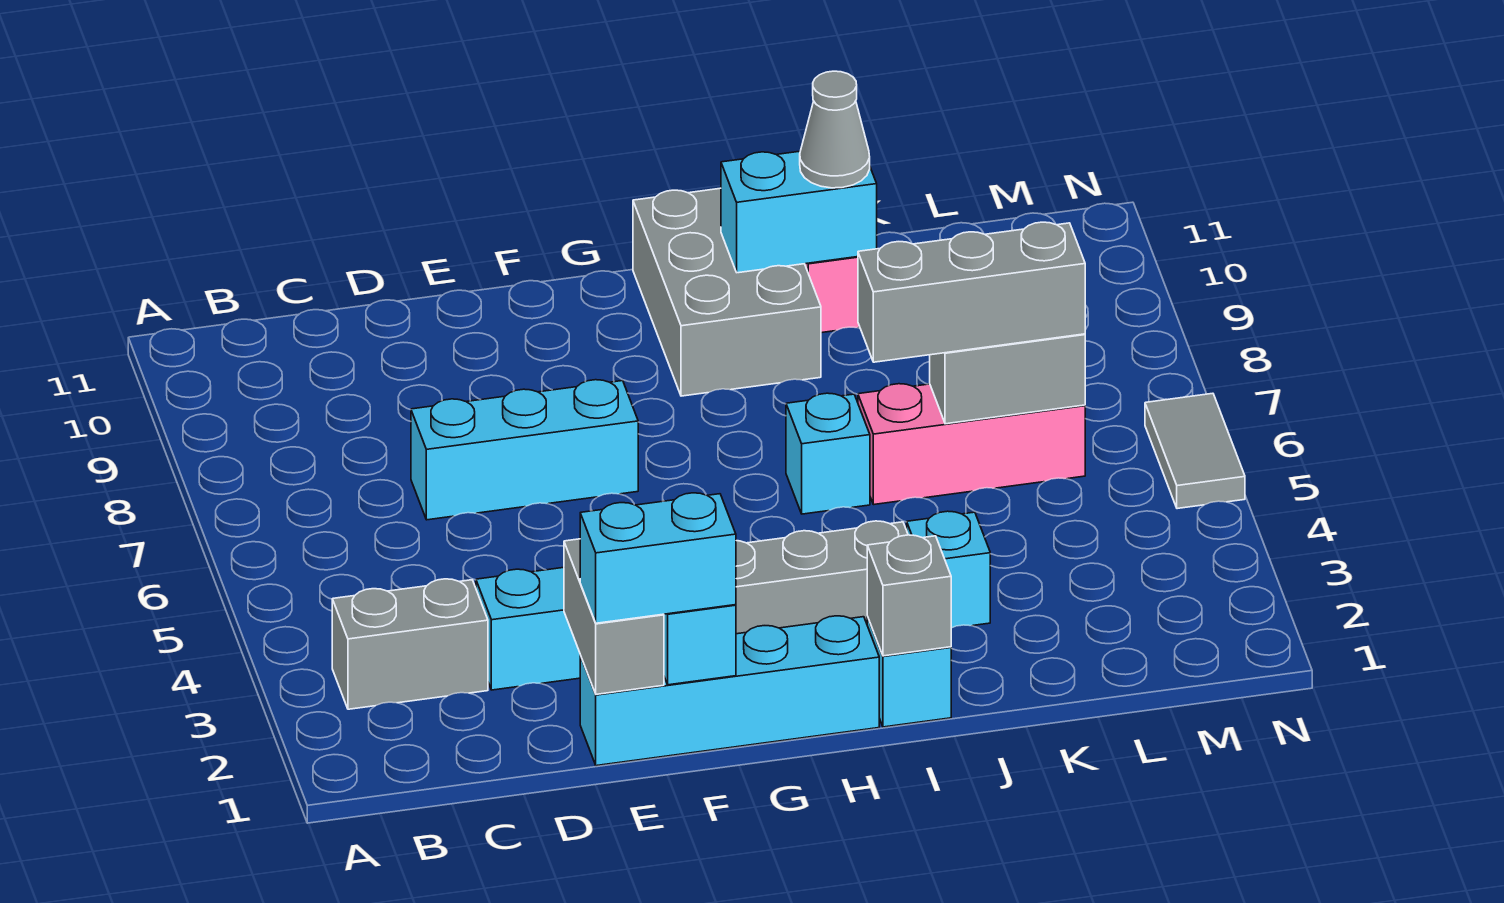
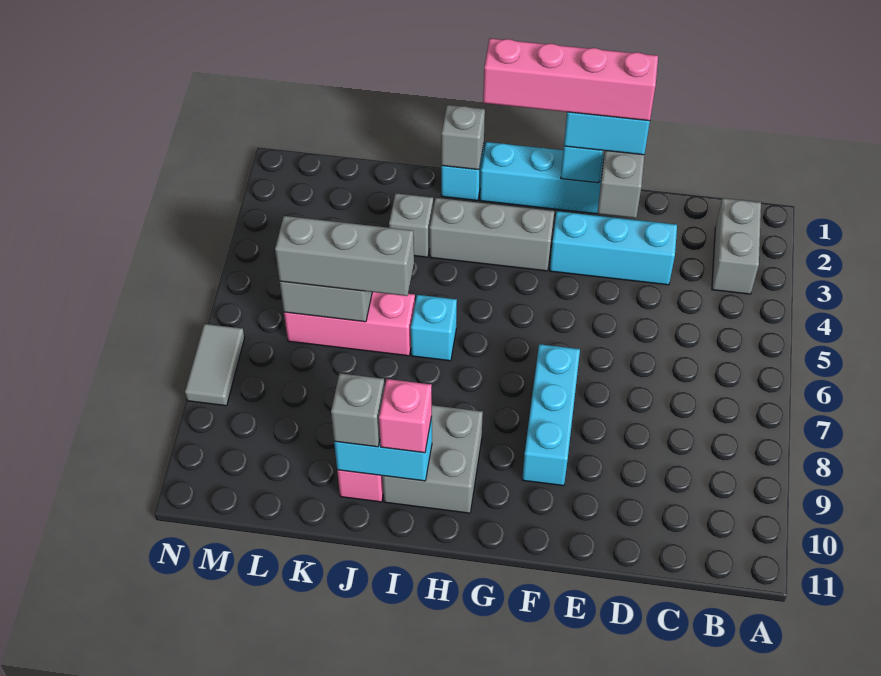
grey brick B3:C3 level 1 -> grey brick B2:B3 level 1
cyan brick D7:F7 level 1 -> cyan brick F7:F9 level 1
none -> pink brick E1:H1 level 4
grey brick H9:I11 level 1 -> grey brick H9:I10 level 1
none -> pink brick I10 level 3
cyan brick J3 level 1 -> grey brick J3 level 1
grey cone J10 level 3 -> grey brick J10 level 3
grey tile N5:N6 level 1 -> grey tile N7:N8 level 1

